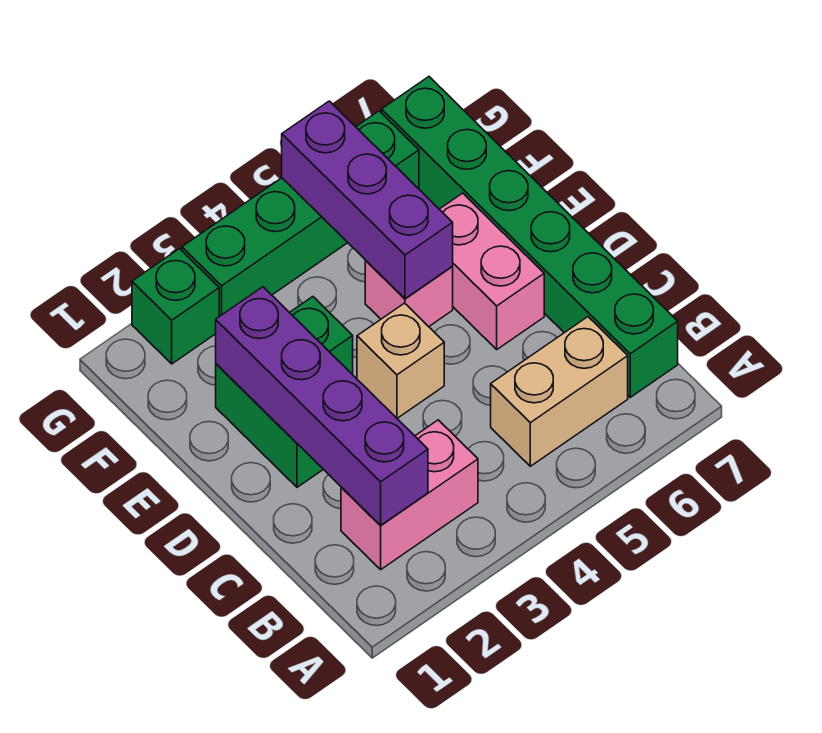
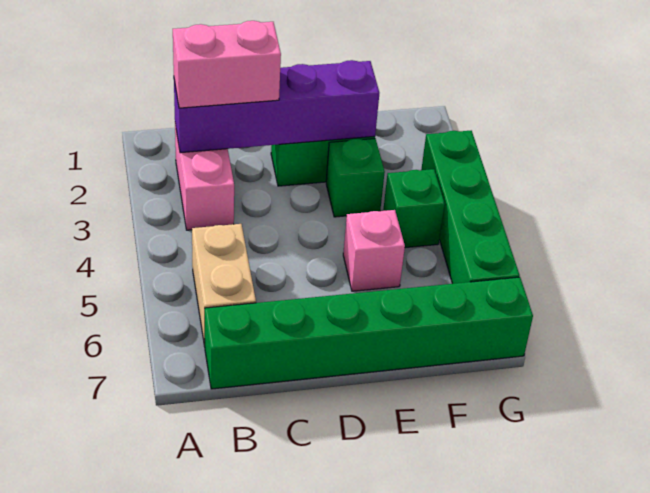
tan brick D4 level 1 -> none
pink brick D6:E6 level 1 -> pink brick B2:C2 level 3
purple brick E5:G5 level 2 -> none
green brick G2 level 1 -> green brick F4 level 1

